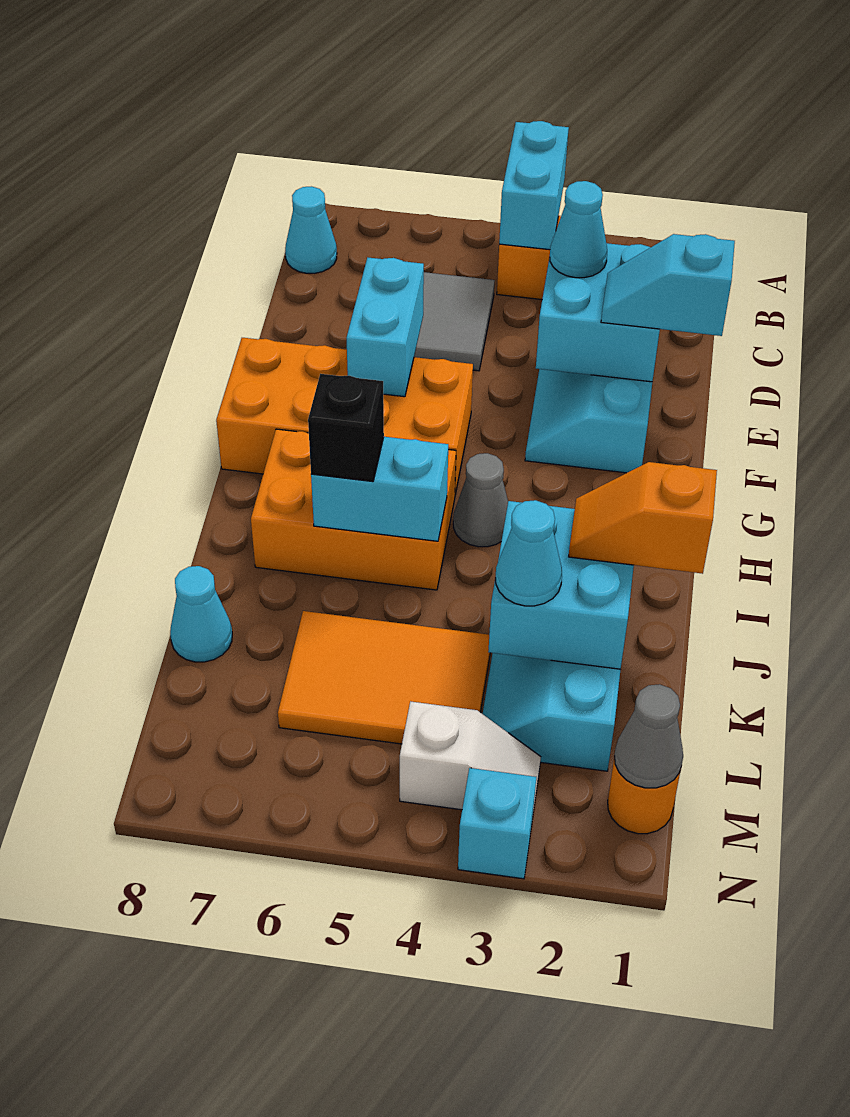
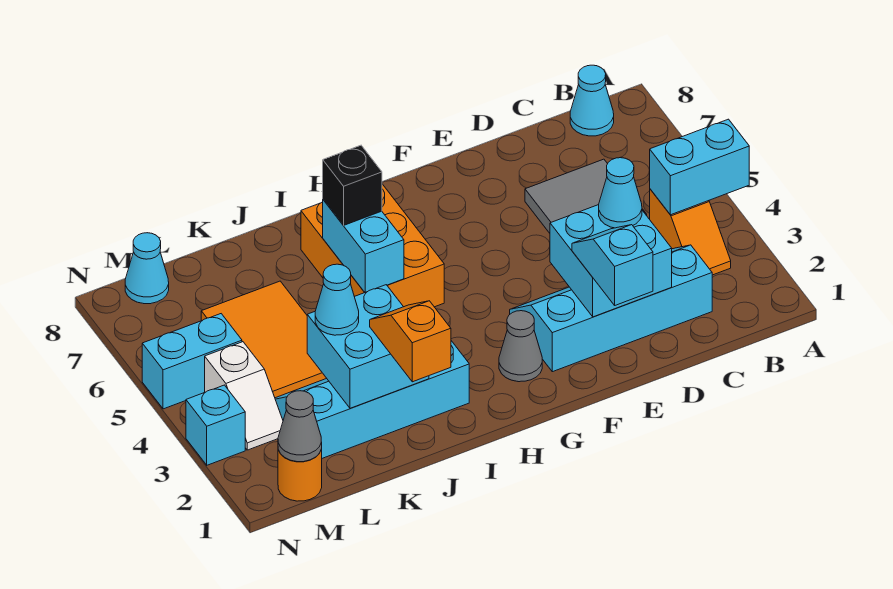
cyan brick E6:F6 level 2 -> cyan brick M5:N5 level 1
orange brick F5:G8 level 1 -> none
grey cone H4 level 1 -> grey cone G2 level 1
cyan cone K8 level 1 -> cyan cone M8 level 1

